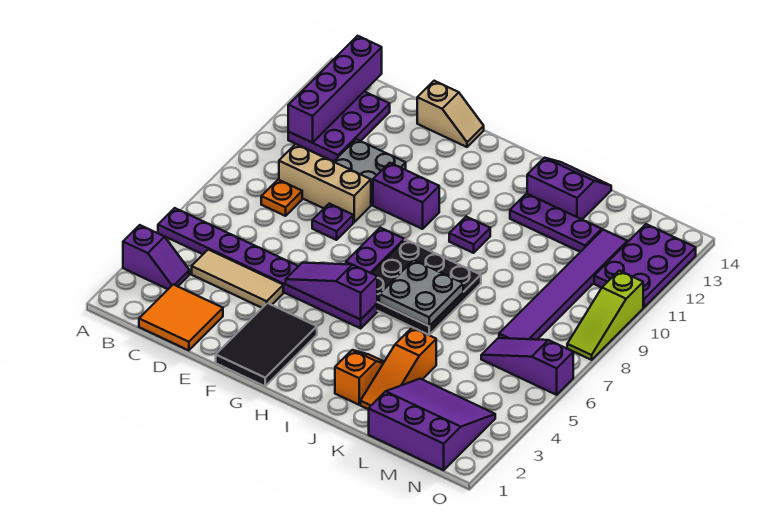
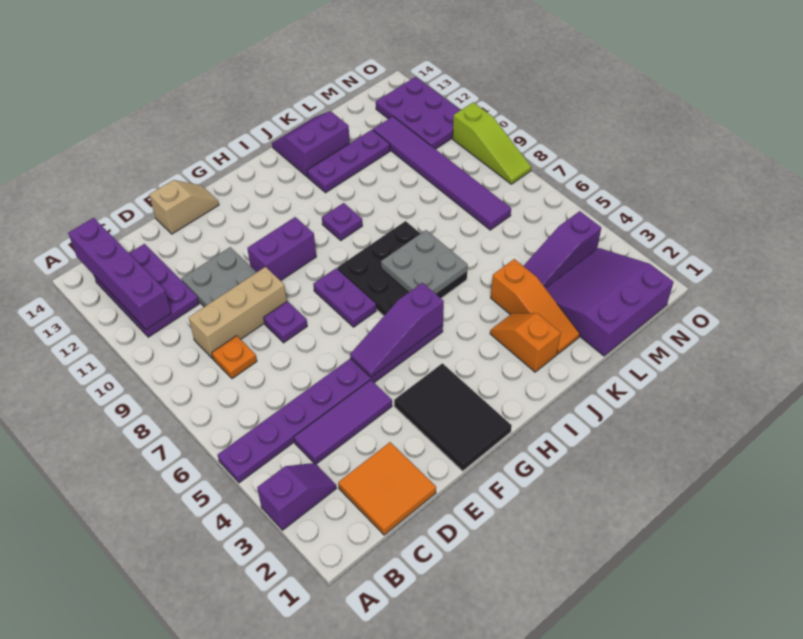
tan tile C4:E4 level 1 -> purple tile C4:E4 level 1
purple slope M6:O6 level 1 top O -> purple slope L4:N4 level 1 top N

